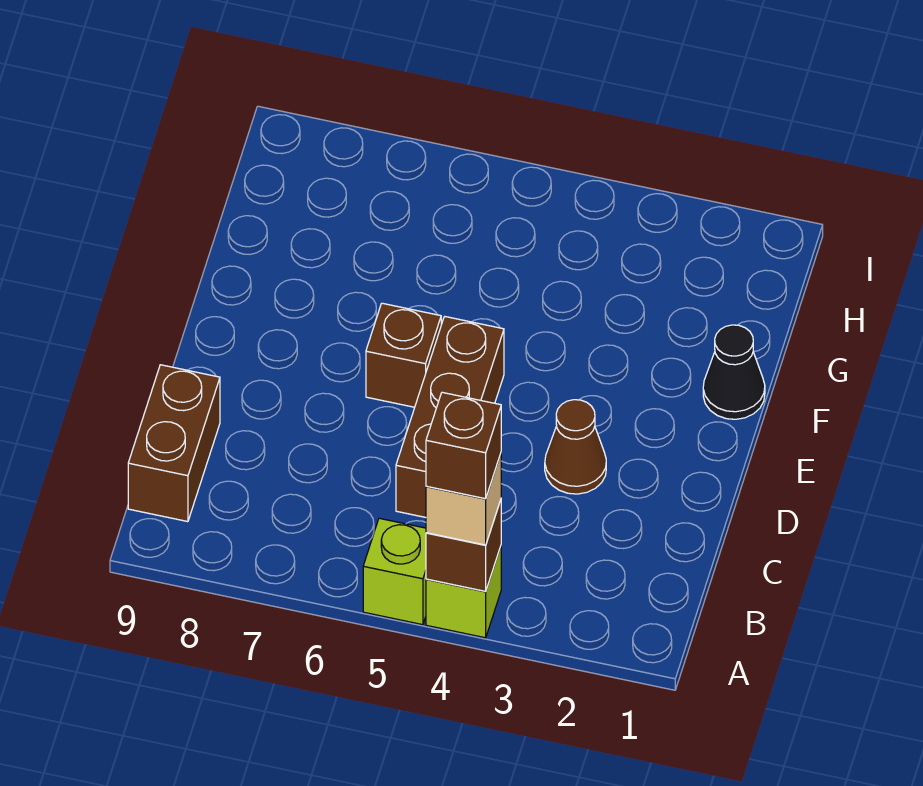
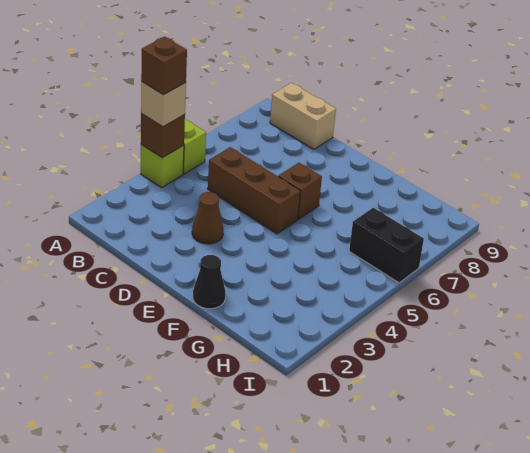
brown brick B9:C9 level 1 -> tan brick B9:C9 level 1
none -> black brick H6:I6 level 1

